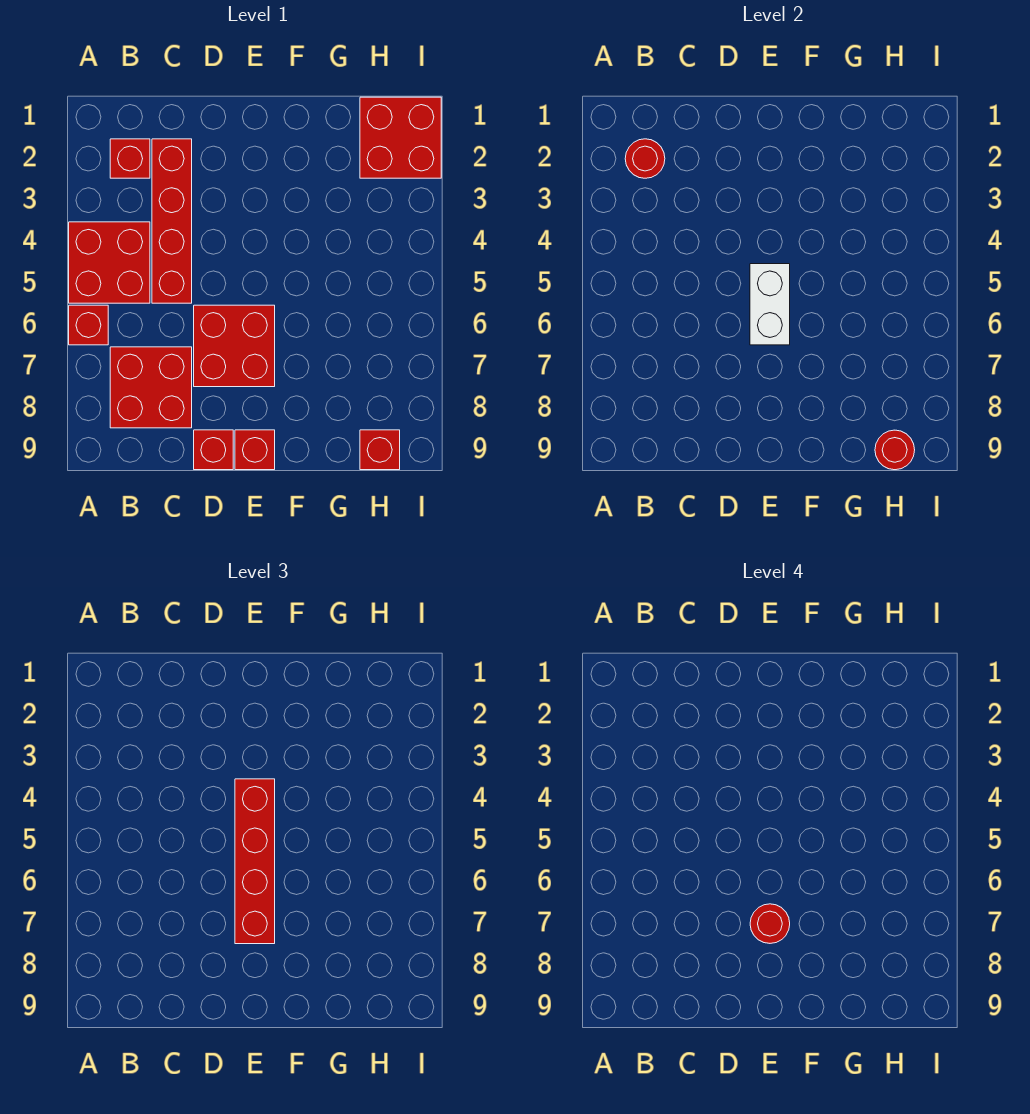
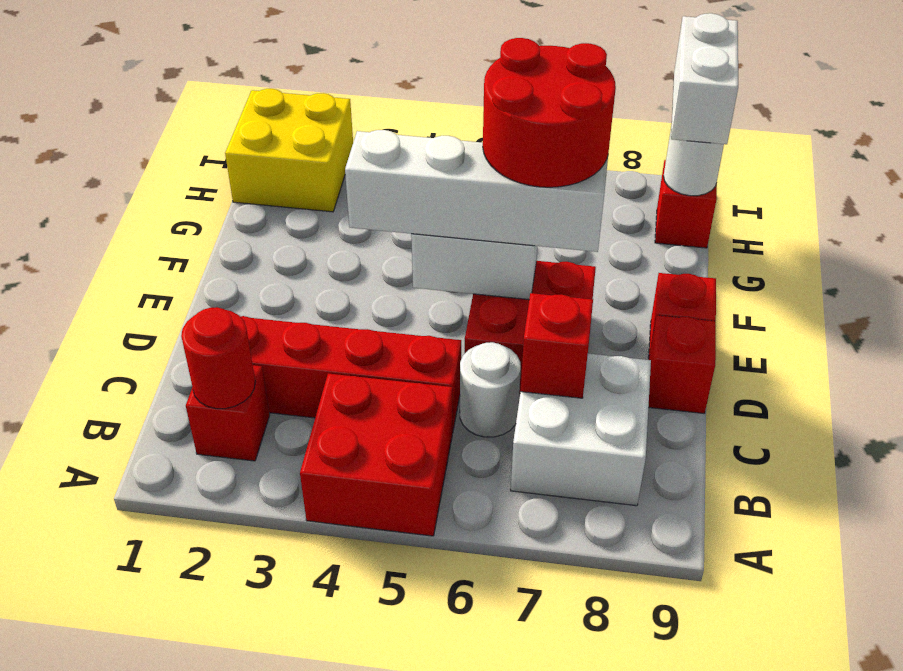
red brick A6 level 1 -> red brick C7 level 2
red brick B7:C8 level 1 -> white brick B7:C8 level 1
none -> white round brick C6 level 1
red brick E4:E7 level 3 -> white brick E4:E7 level 3
red round brick E7 level 4 -> red round brick E6:F7 level 4
red brick H1:I2 level 1 -> yellow brick H1:I2 level 1
red round brick H9 level 2 -> white round brick H9 level 2
none -> white brick H9:I9 level 3

